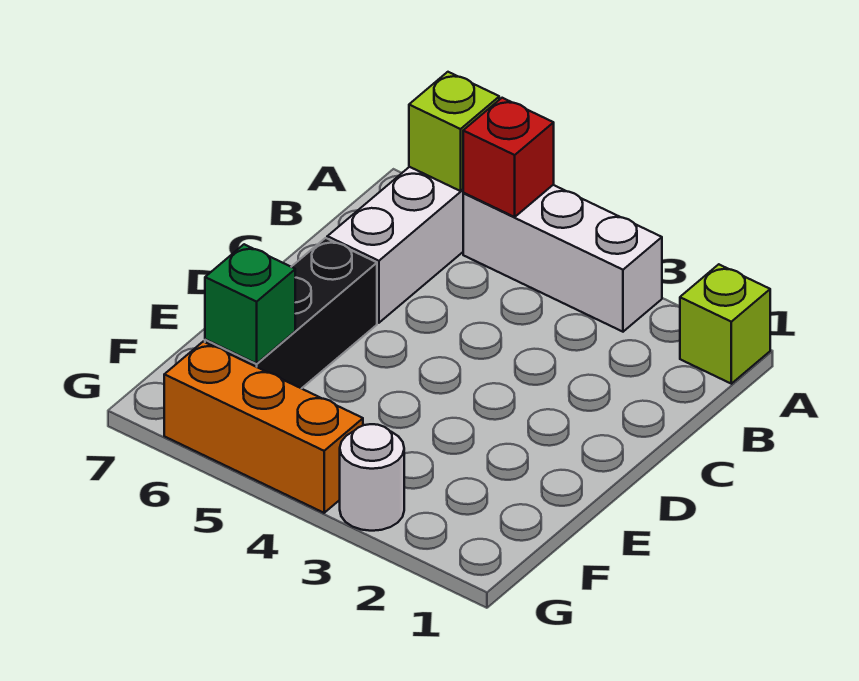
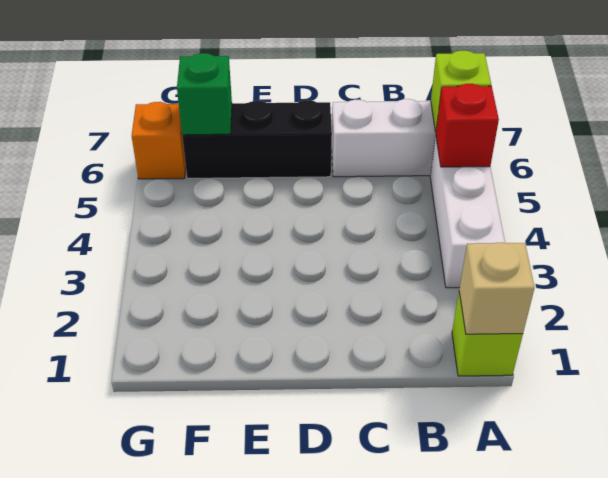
none -> tan brick A1 level 2
white round brick G3 level 1 -> none
orange brick G4:G6 level 1 -> orange brick G6 level 1

